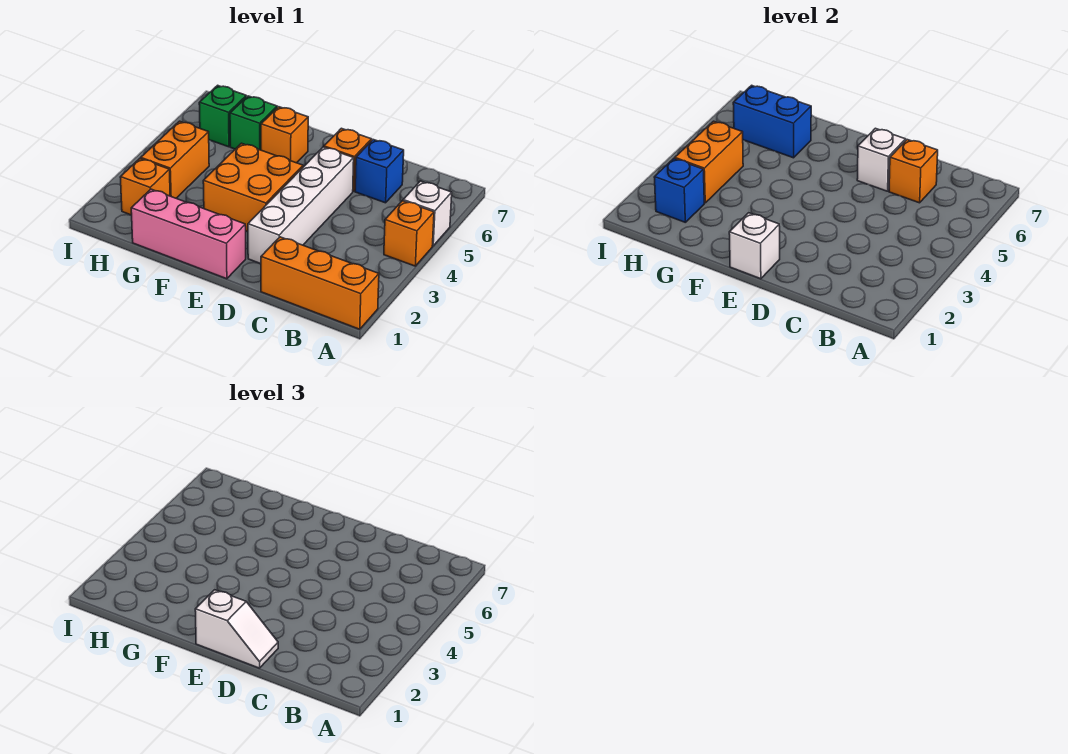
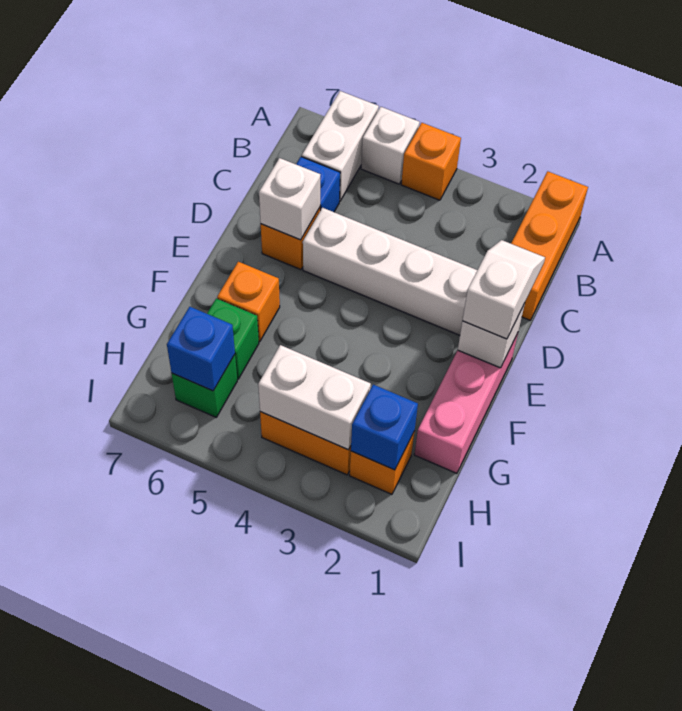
none -> white brick A6:B6 level 1
orange brick C6 level 2 -> none
orange brick E3:F4 level 1 -> none
blue brick G6:H6 level 2 -> blue brick H6 level 2
orange brick H3:H4 level 2 -> white brick H3:H4 level 2

